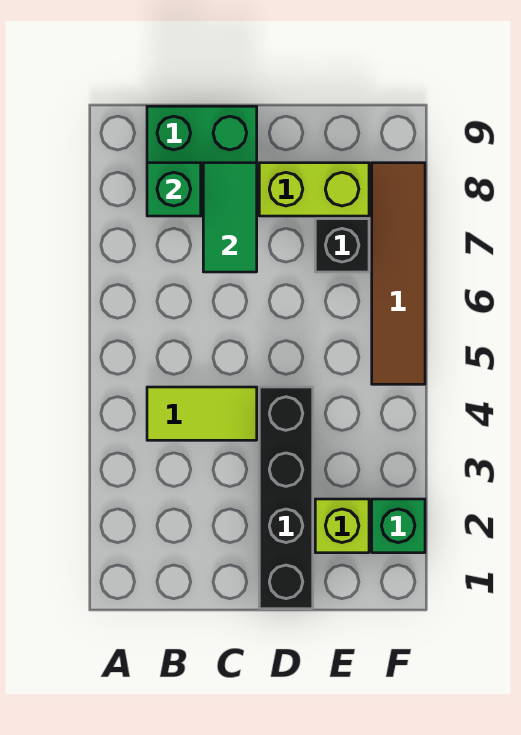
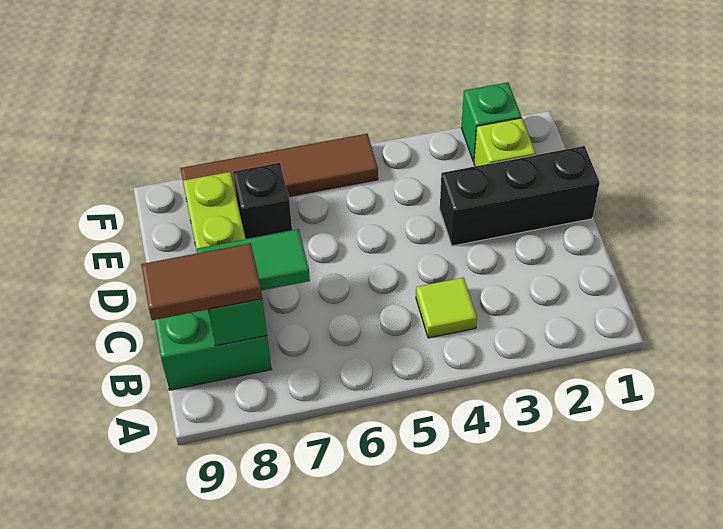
lime tile B4:C4 level 1 -> lime tile B4 level 1
none -> brown tile B8:B9 level 3
black brick D1:D4 level 1 -> black brick D1:D3 level 1

